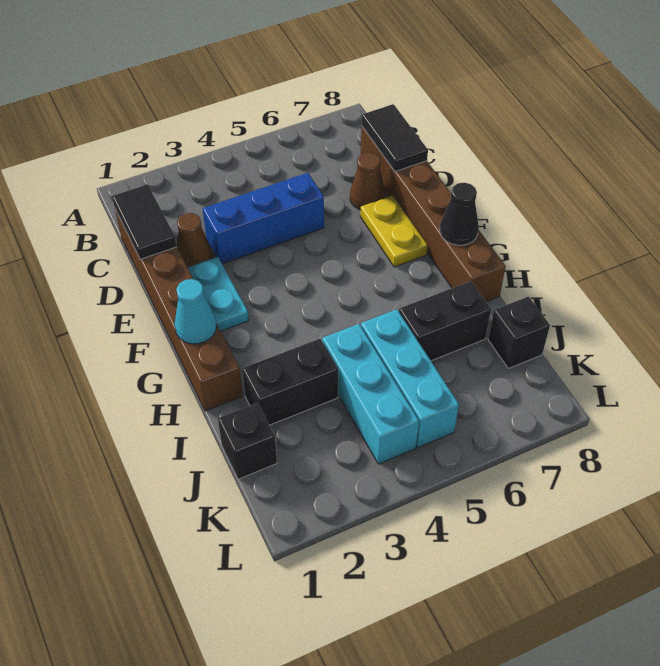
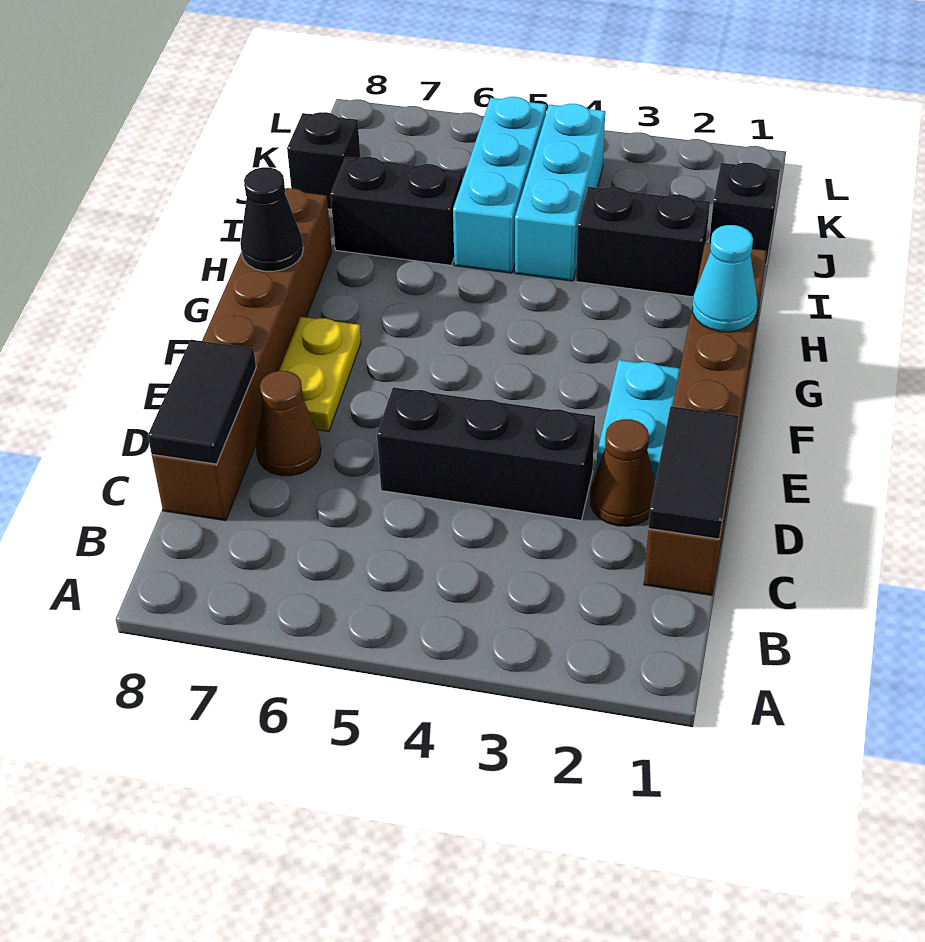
blue brick D3:D5 level 1 -> black brick D3:D5 level 1

